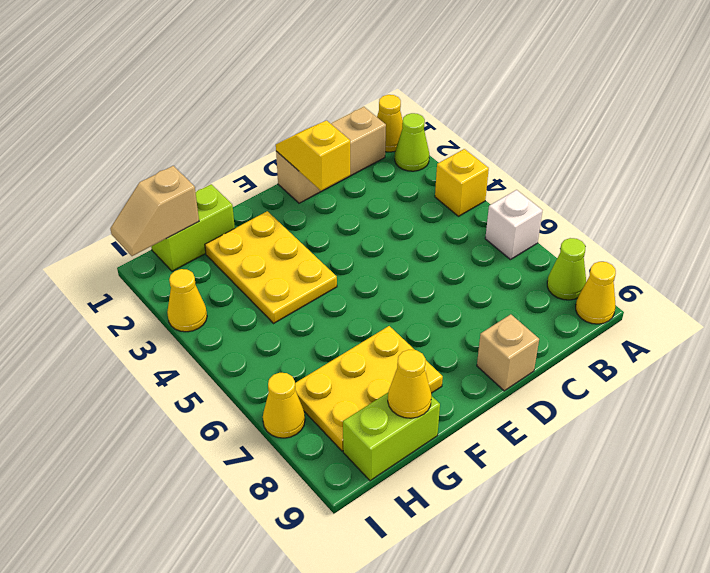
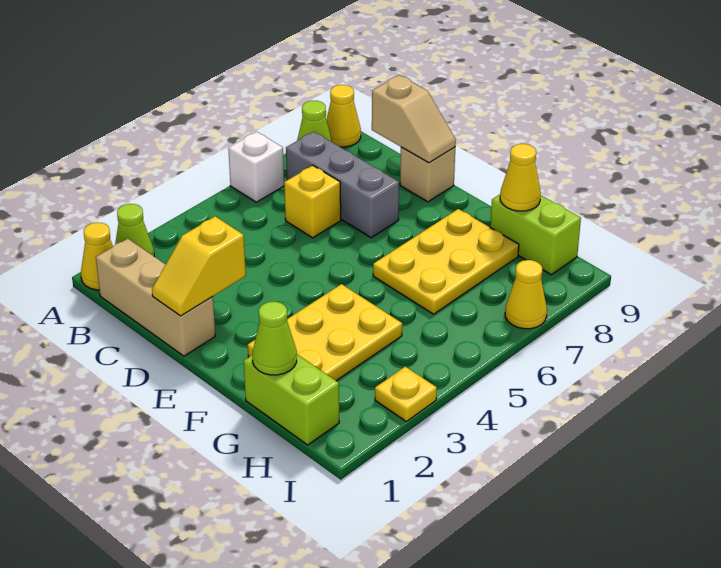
yellow brick A4 level 1 -> yellow brick C6 level 1
none -> grey brick B7:D7 level 1
yellow plate F7:H8 level 1 -> yellow plate F6:G8 level 1
none -> lime cone G1 level 2
tan slope H1:I1 level 2 top H -> tan slope C9:D9 level 2 top C
yellow cone I3 level 1 -> yellow plate I3 level 1

